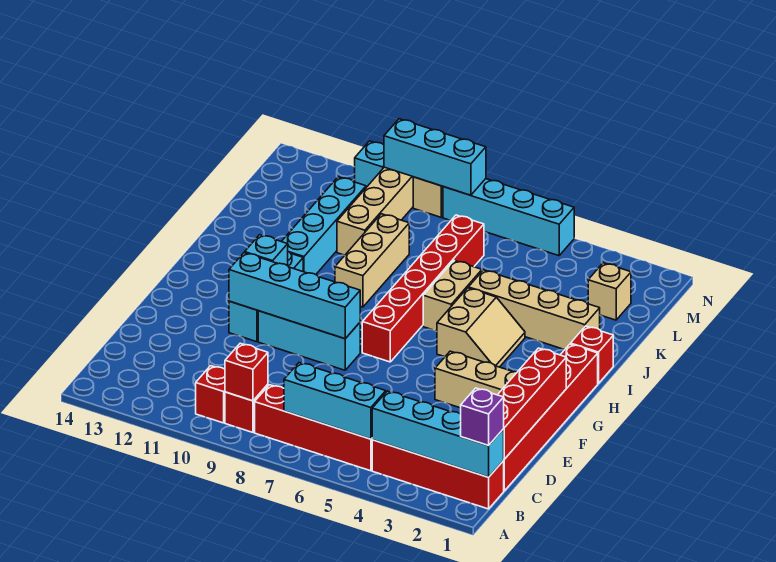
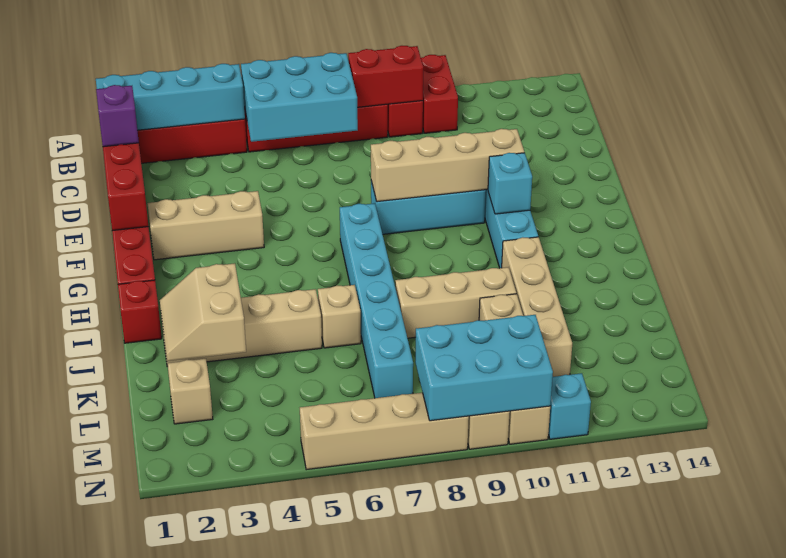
purple brick B1 level 3 -> purple brick D1 level 3
cyan brick B5:B7 level 2 -> cyan brick B5:C7 level 2
red brick B9 level 2 -> red brick B8:B9 level 2
red brick B10 level 1 -> red brick A10:B10 level 1
cyan brick F8:F11 level 2 -> tan brick F8:F11 level 2
red brick G7:L7 level 1 -> cyan brick G7:L7 level 1
tan slope H4:I5 level 1 top 5 -> tan slope J2:K3 level 2 top 3
tan brick I6:J6 level 1 -> tan brick J6 level 1
tan brick I9:K9 level 1 -> tan brick J8:J10 level 1
cyan brick I11:L11 level 1 -> tan brick I11:L11 level 1
cyan brick N5:N8 level 1 -> tan brick N5:N8 level 1
cyan brick N8:N10 level 2 -> cyan brick M8:N10 level 2

